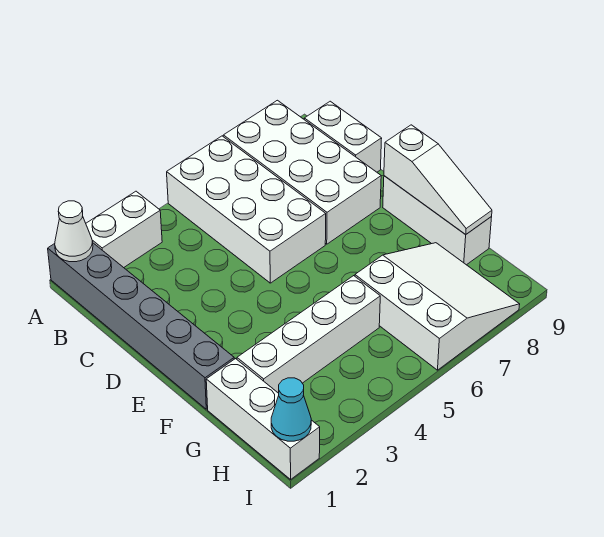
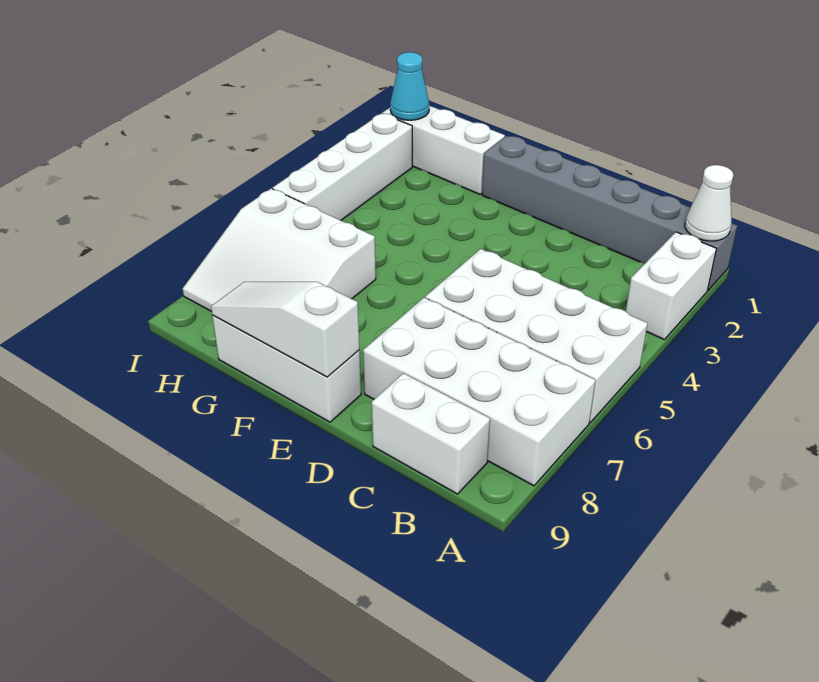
white brick G2:G5 level 1 -> white brick I2:I5 level 1

